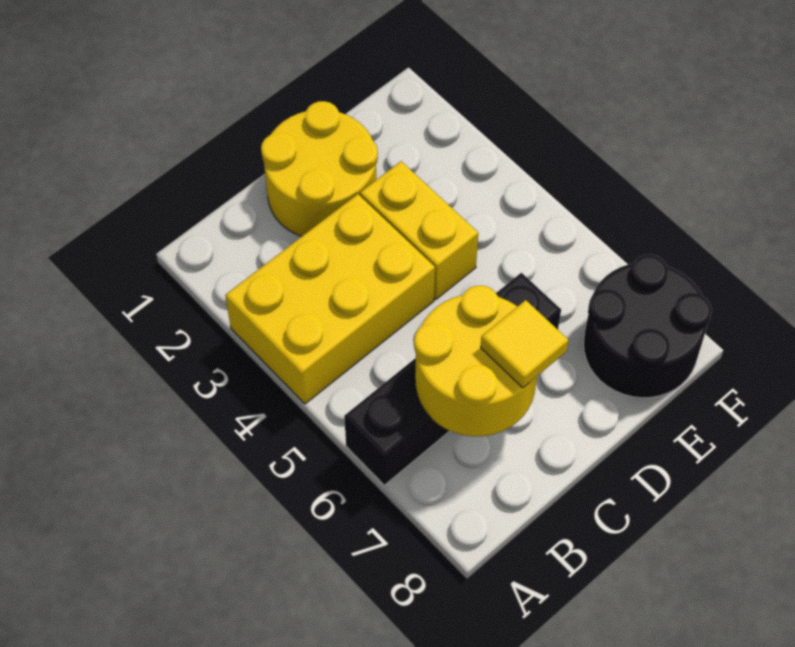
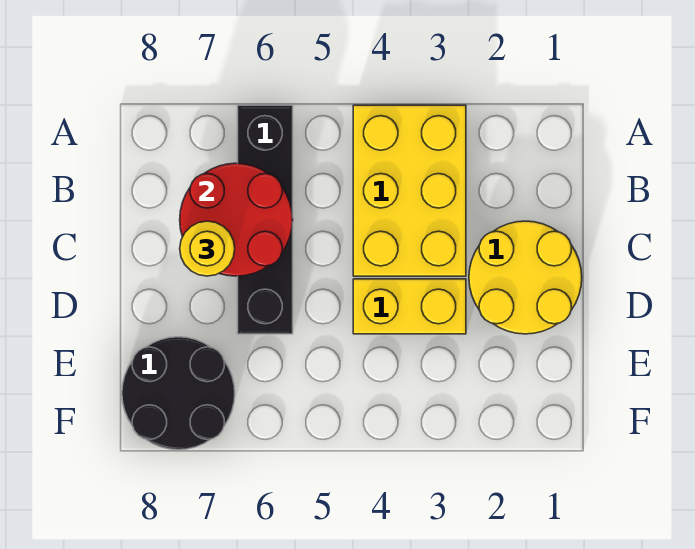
yellow round brick B6:C7 level 2 -> red round brick B6:C7 level 2
yellow tile C7 level 3 -> yellow round brick C7 level 3

